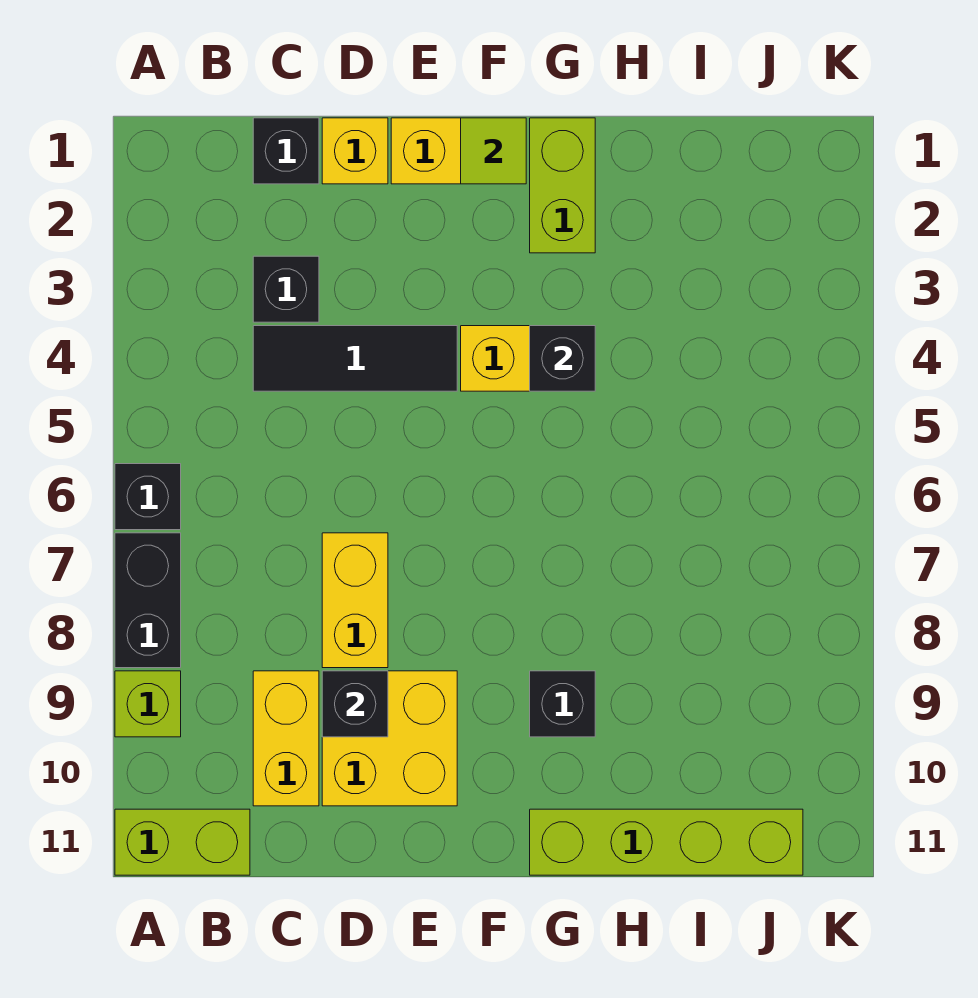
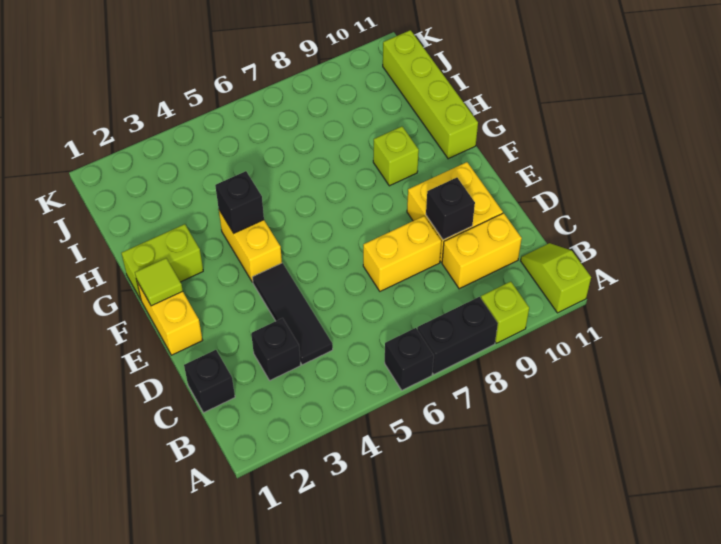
lime brick A11:B11 level 1 -> lime slope A11:B11 level 1 top A
yellow brick D1 level 1 -> none
black brick G9 level 1 -> lime brick G9 level 1

